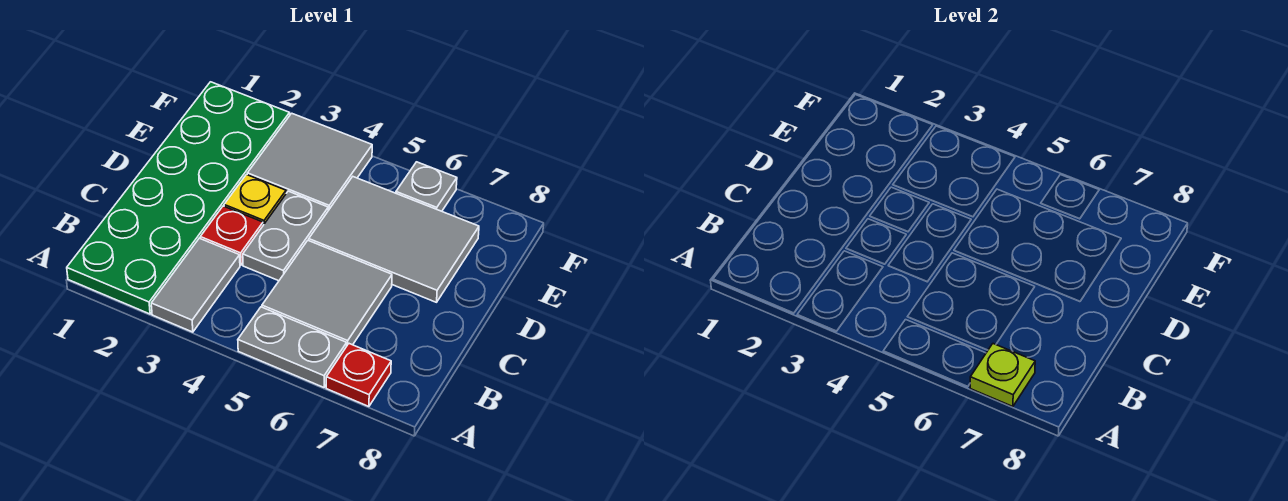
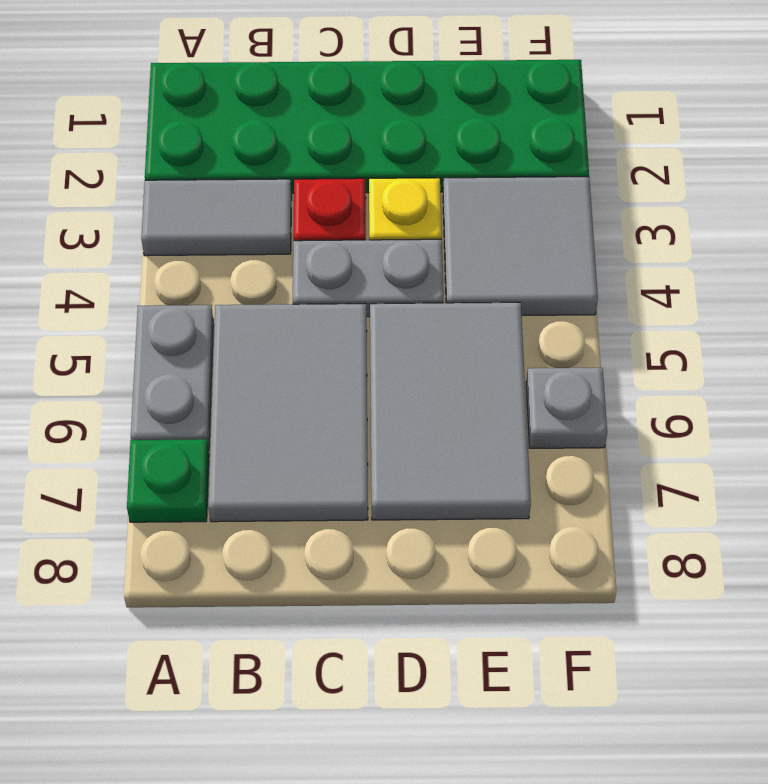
red plate A7 level 1 -> green plate A7 level 1
lime plate A7 level 2 -> none
grey tile B5:C6 level 1 -> grey tile B5:C7 level 1

